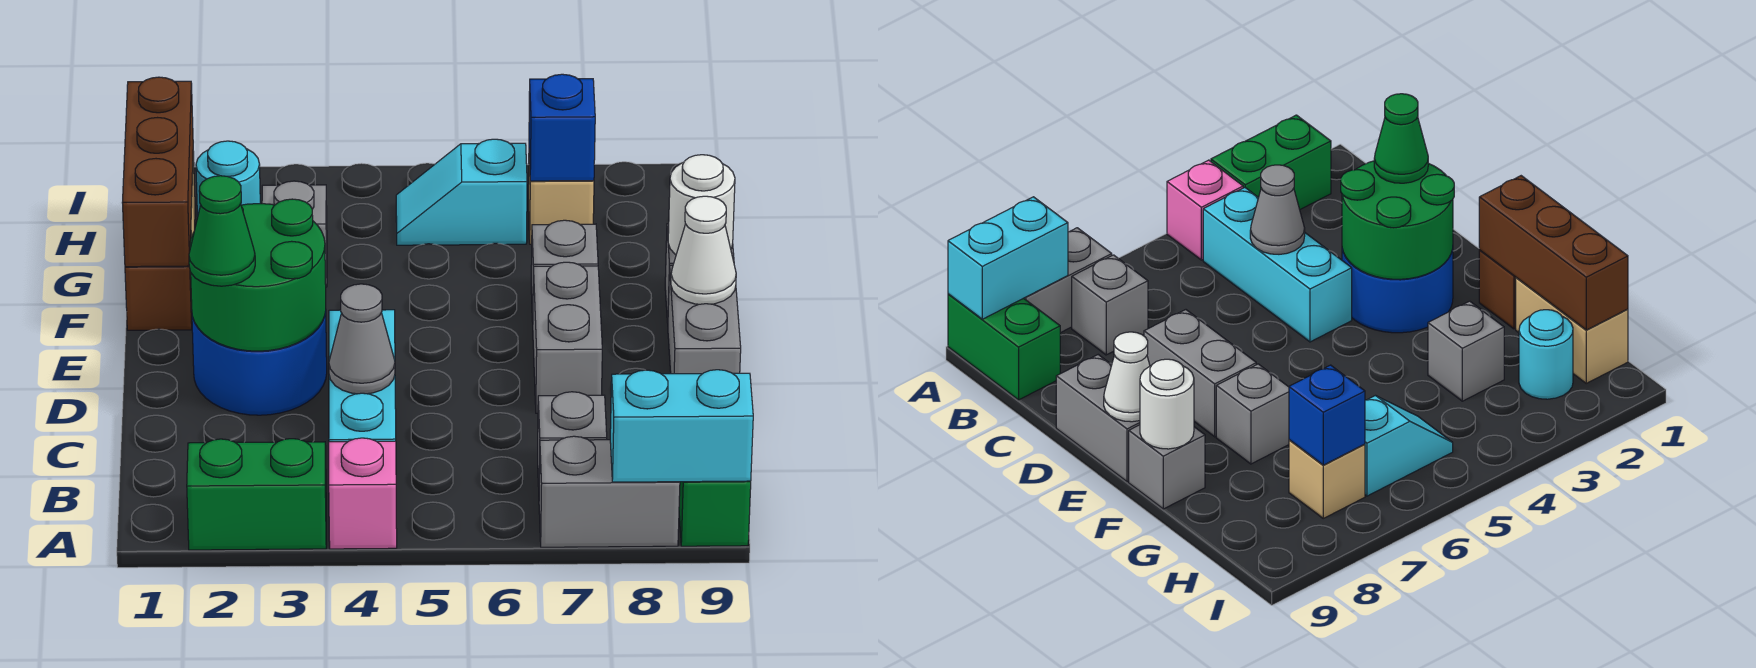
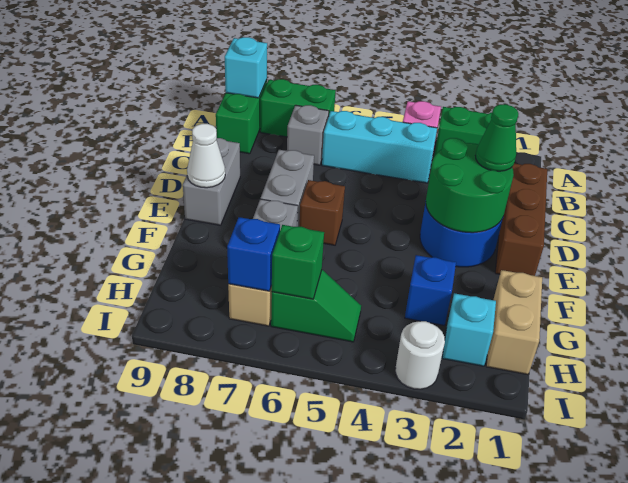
grey brick A7:A8 level 1 -> green brick A7:A8 level 1
cyan brick A8:A9 level 2 -> cyan brick A9 level 2
cyan brick B4:D4 level 1 -> cyan brick B4:B6 level 1
grey cone C4 level 2 -> none
brown brick F1 level 1 -> brown brick E6 level 1
brown brick F1:H1 level 2 -> brown brick C1:E1 level 1
grey brick F9 level 1 -> none
white round brick F9 level 2 -> white round brick I3 level 1
grey brick G3 level 1 -> blue brick G3 level 1
cyan round brick H2 level 1 -> cyan brick H2 level 1
cyan slope H5:H6 level 1 top 6 -> green slope H5:H6 level 1 top 6
none -> green brick H6 level 2

